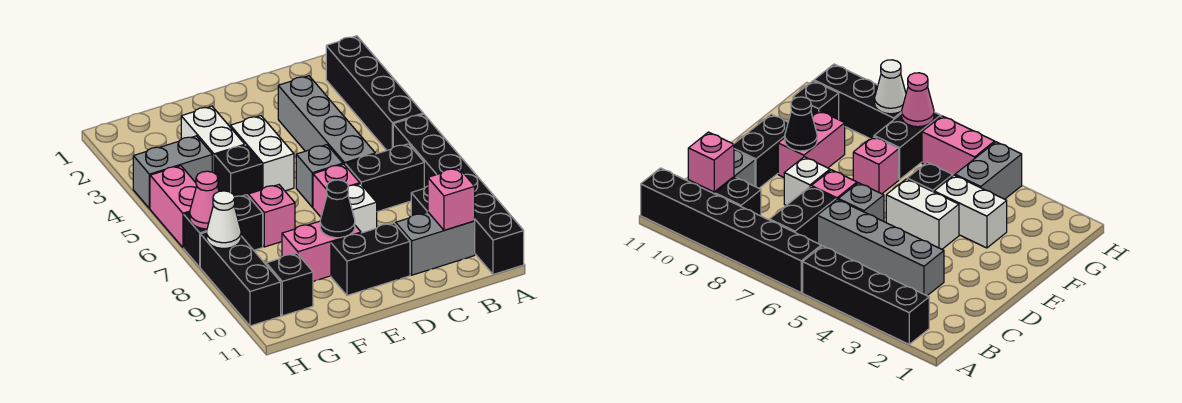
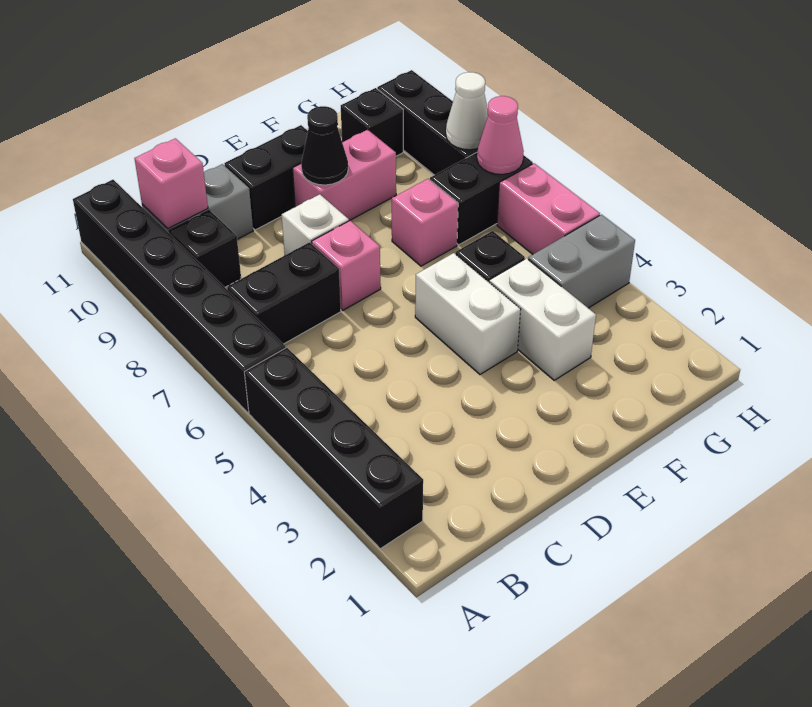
grey brick C3:C6 level 1 -> none
grey brick D6 level 1 -> none

